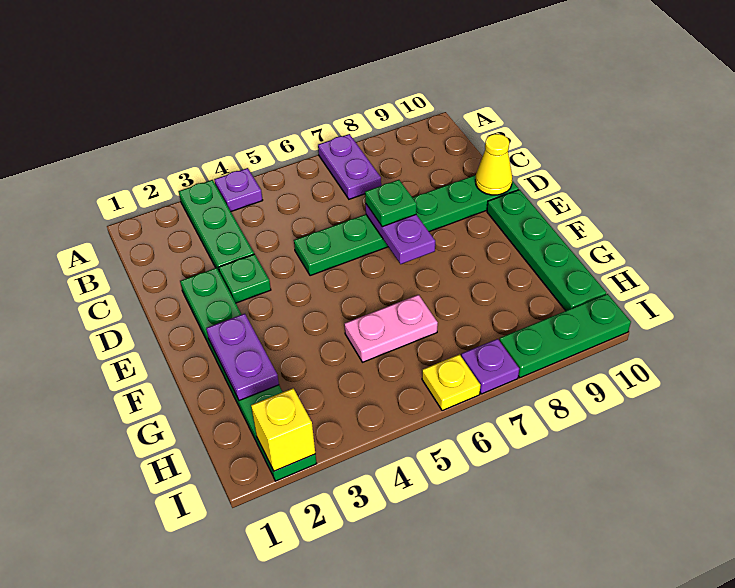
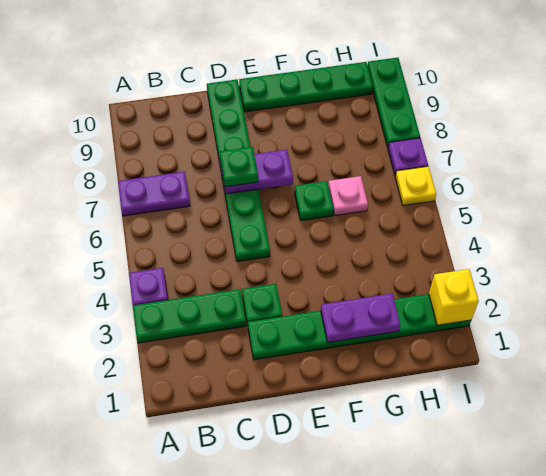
yellow cone D10 level 2 -> none
none -> green plate F6 level 1
pink plate G5:G6 level 1 -> pink plate G6 level 1

